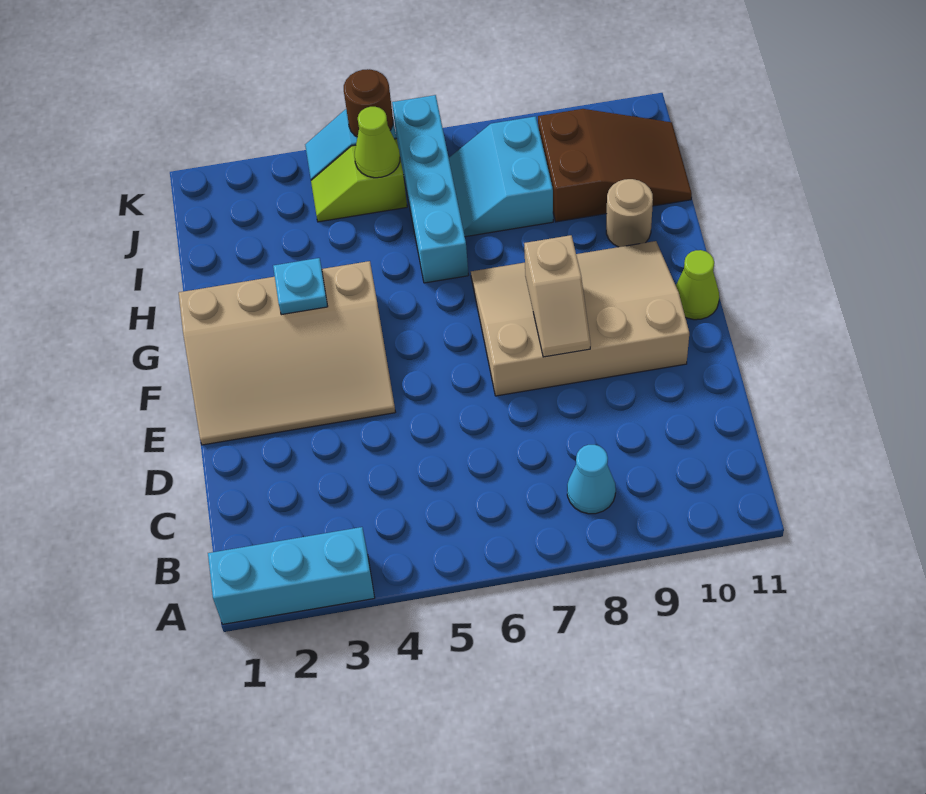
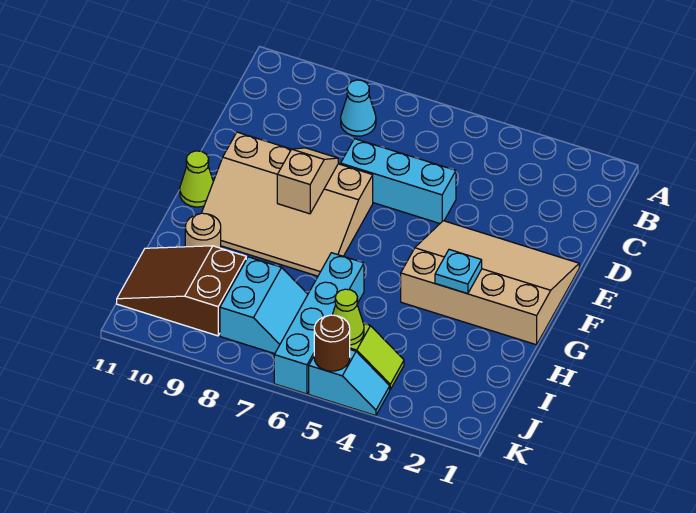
cyan brick A1:A3 level 1 -> cyan brick D5:D7 level 1

